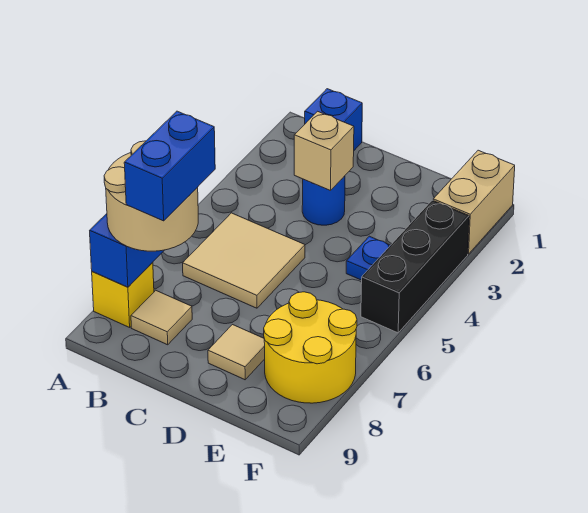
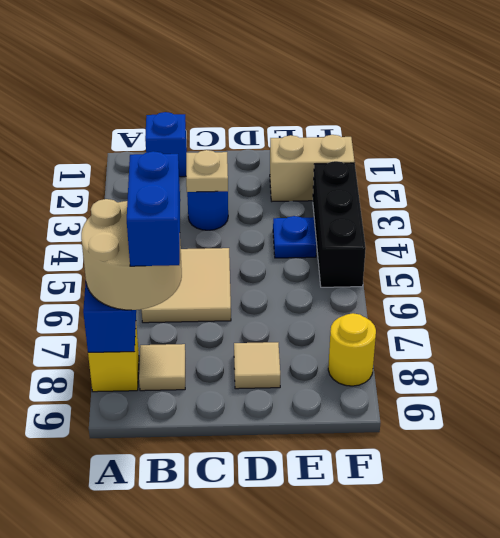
tan brick C3 level 2 -> tan plate C3 level 2
yellow round brick E7:F8 level 1 -> yellow round brick F8 level 1
tan brick F1:F2 level 1 -> tan brick E2:F2 level 1

